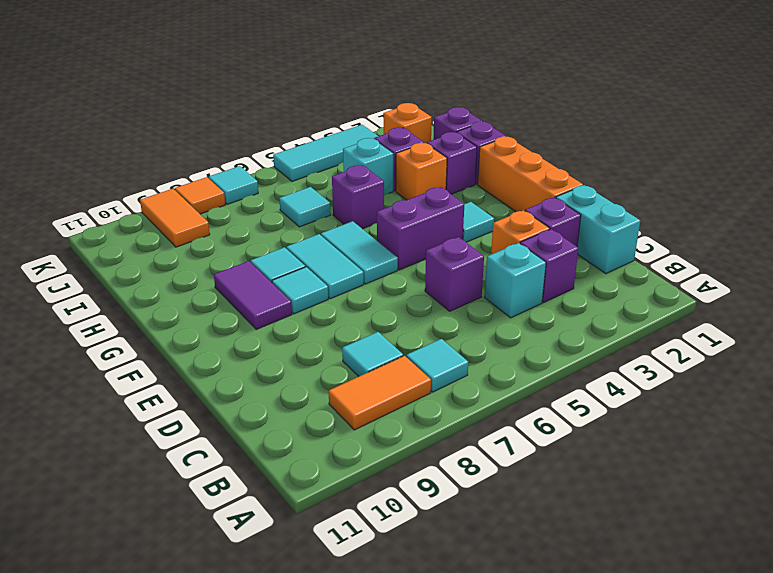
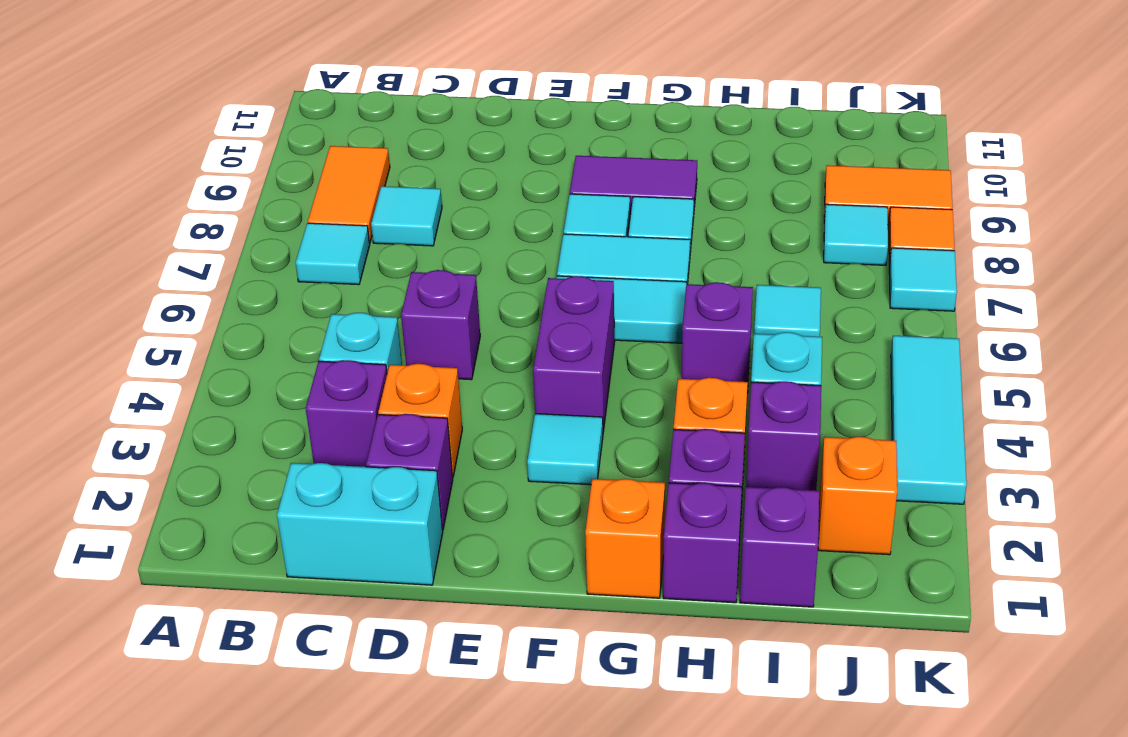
orange brick E1:G1 level 1 -> orange brick G1 level 1
none -> cyan tile J8 level 1

